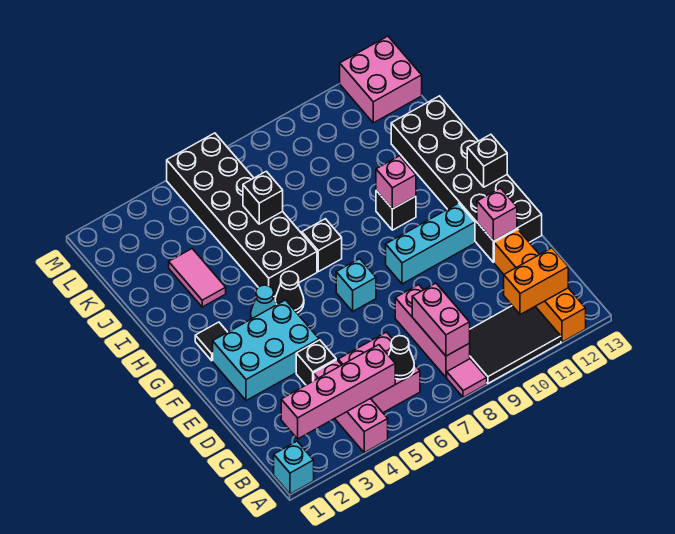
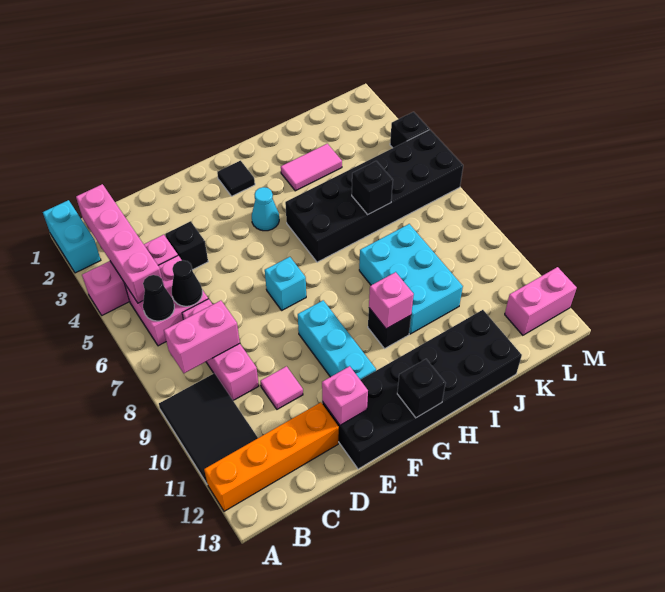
cyan brick A1 level 1 -> cyan brick A1:A2 level 1
pink tile A8 level 1 -> pink tile D10 level 1
pink brick B8:D8 level 1 -> pink brick C7:C9 level 1
orange brick B11:B12 level 2 -> none
cyan brick E2:F4 level 1 -> cyan brick I8:J10 level 1
black cone G5 level 1 -> black cone C6 level 2
black brick H7 level 1 -> black brick M4 level 1
pink brick L12:M13 level 1 -> pink brick L12:M12 level 1

